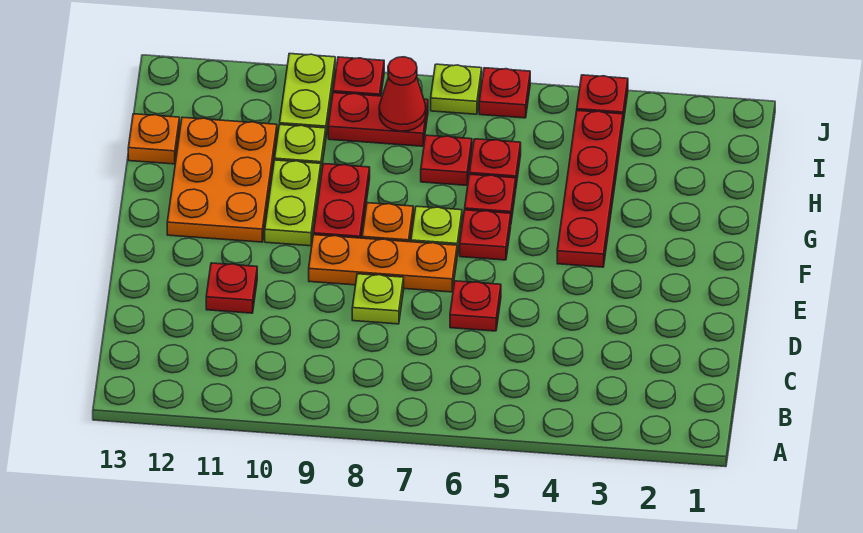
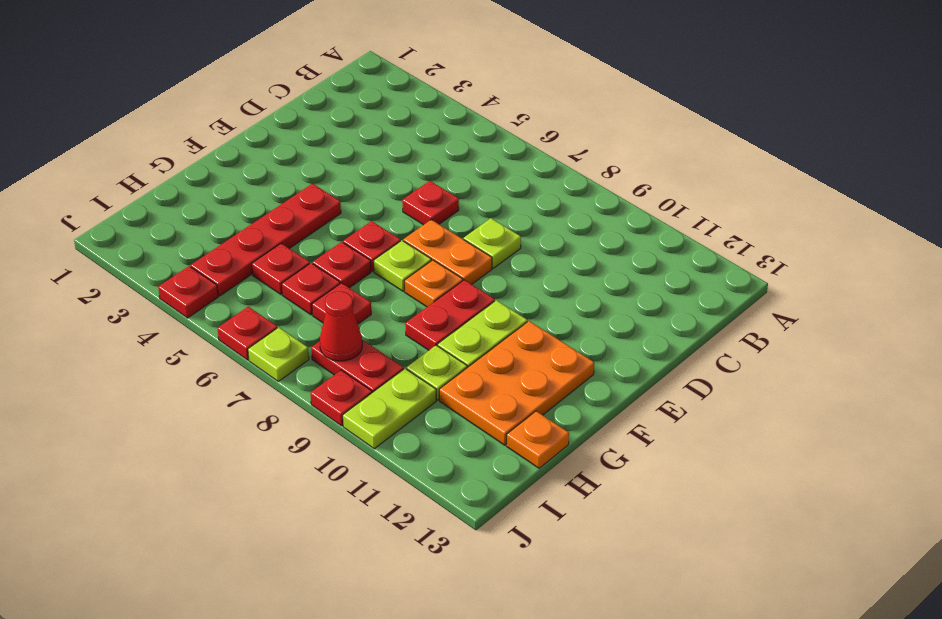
red plate D11 level 1 -> red plate H5 level 1
orange plate E7:E9 level 1 -> orange plate E7:E8 level 1

